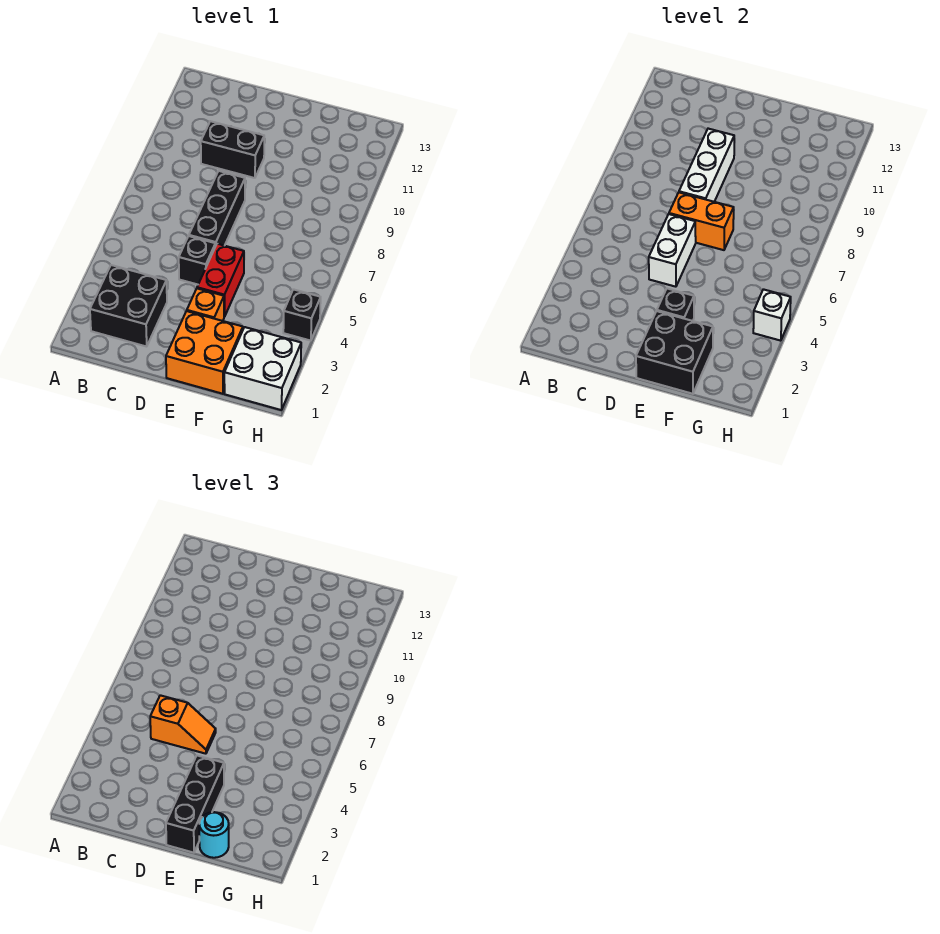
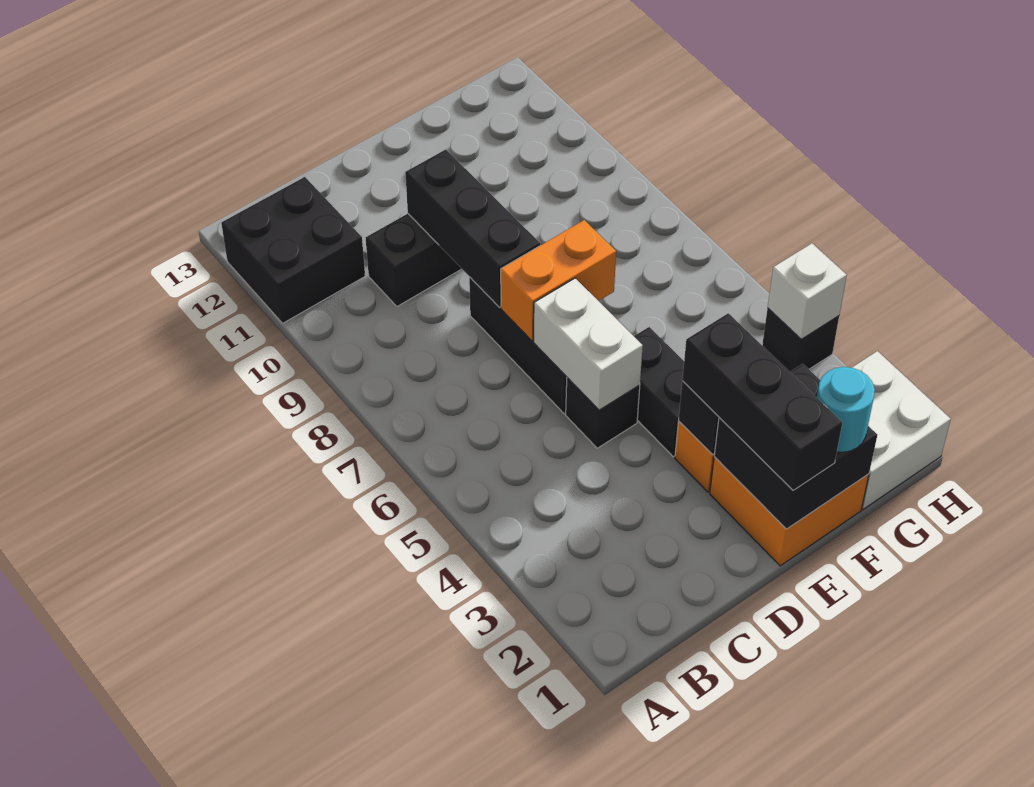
black brick B2:C3 level 1 -> black brick A11:B12 level 1
orange slope C5:D5 level 3 top C -> none
white brick D8:D10 level 2 -> black brick D8:D10 level 2
red brick E4:E5 level 1 -> black brick E4:E5 level 1

